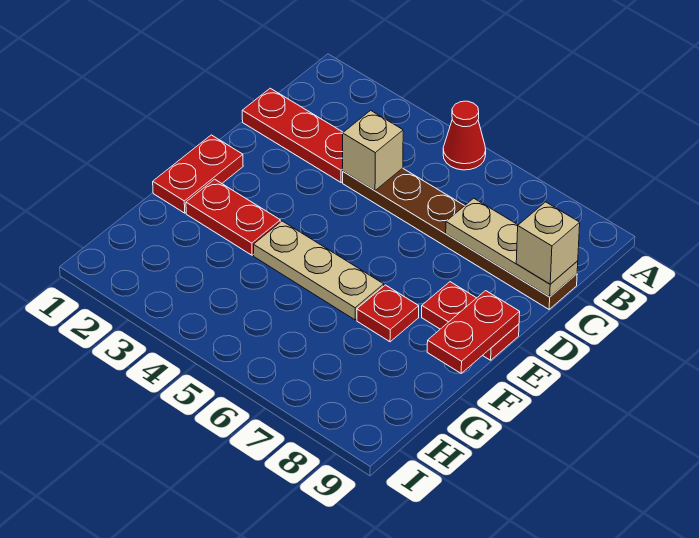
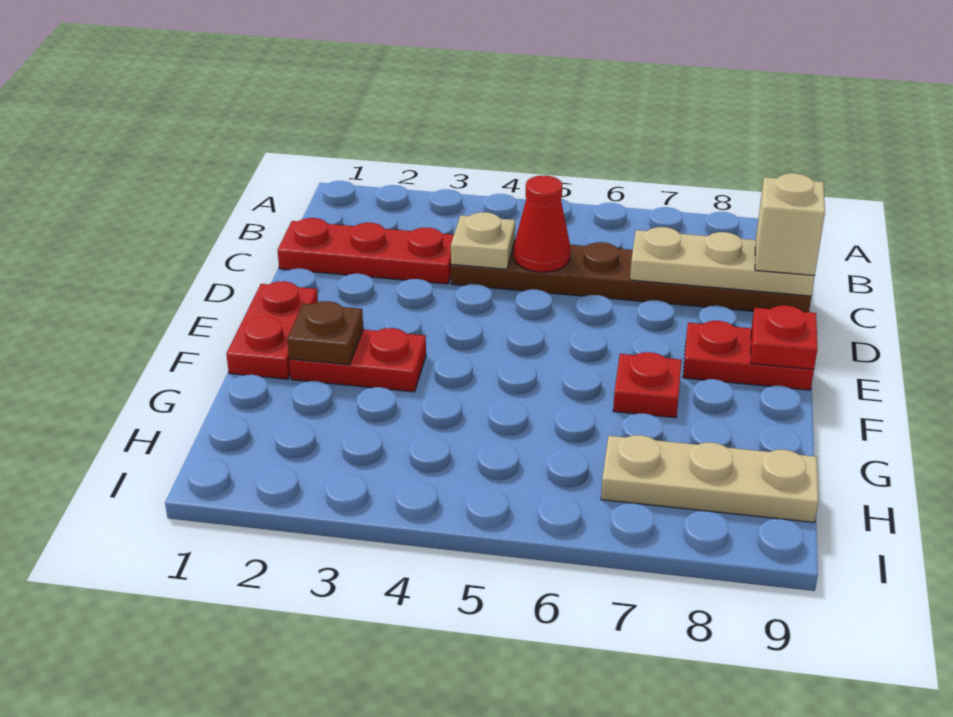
red cone A5 level 1 -> red cone C5 level 2
tan brick C4 level 2 -> tan plate C4 level 2
red plate E9:F9 level 2 -> red plate E9 level 2
none -> brown plate F2 level 2
tan plate F4:F6 level 1 -> tan plate H7:H9 level 1

